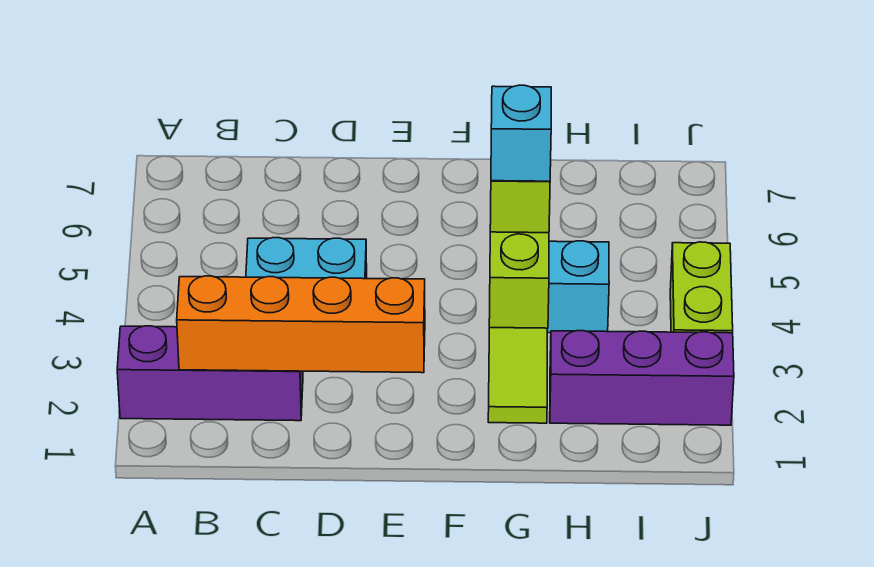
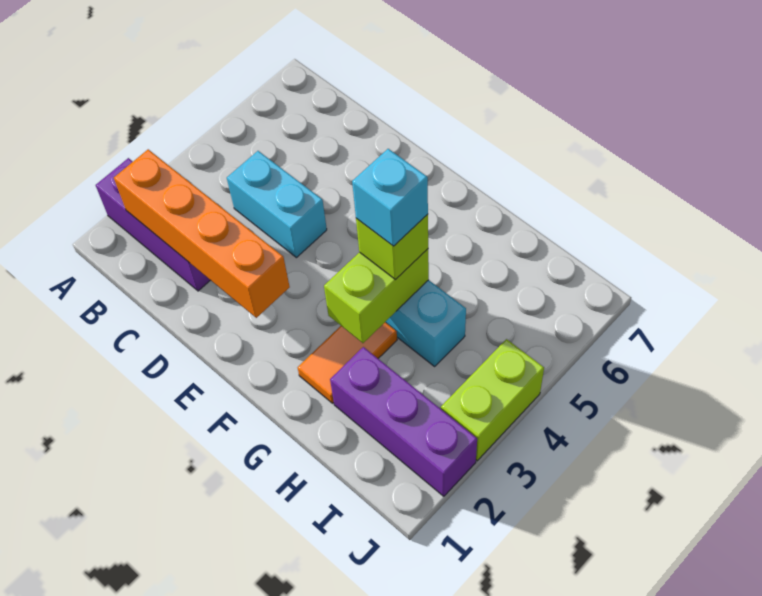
lime tile G2:G3 level 1 -> orange tile G2:G3 level 1

